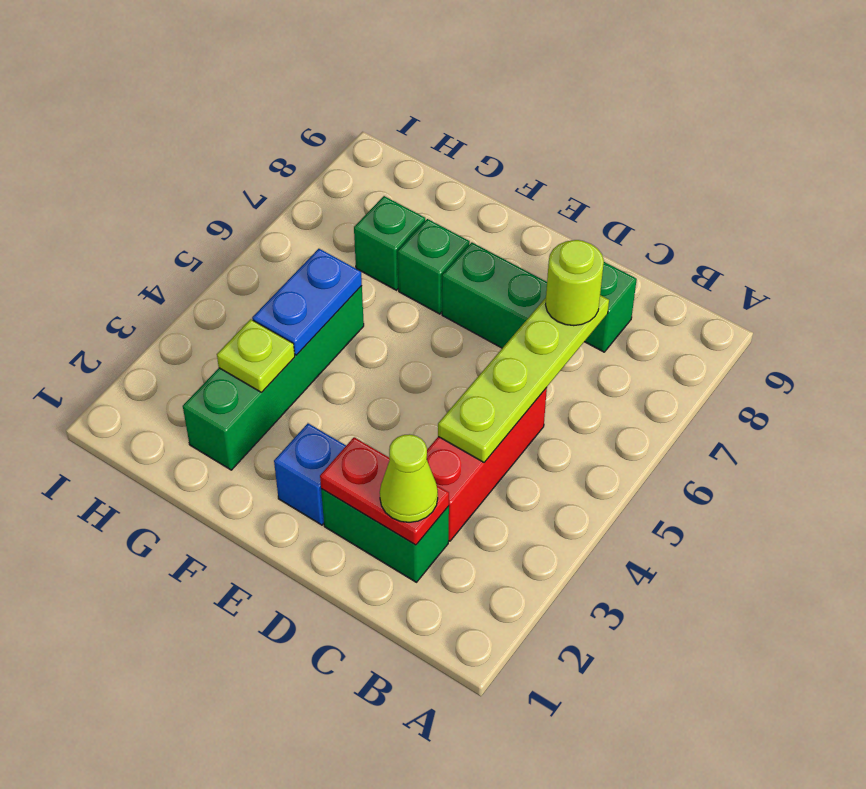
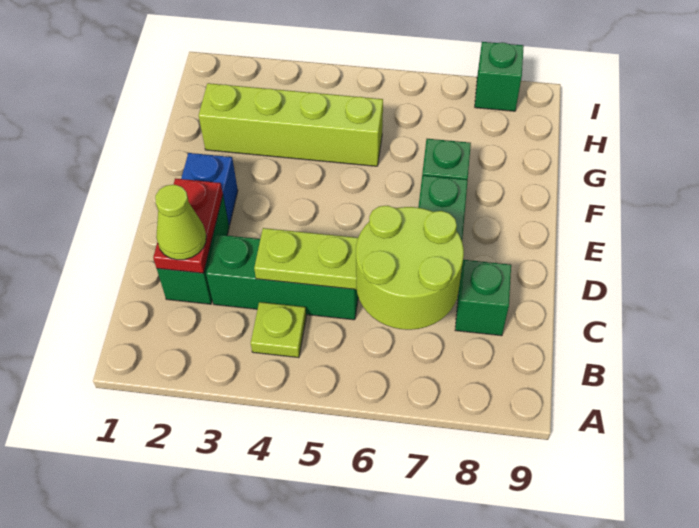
red brick C3:C5 level 1 -> green brick C3:C5 level 1
lime round brick C7 level 3 -> lime round brick B6:C7 level 3
green brick G2:G5 level 1 -> lime brick G2:G5 level 1
lime plate G3 level 2 -> lime plate B4 level 1
blue plate G4:G5 level 2 -> none
green brick G7 level 1 -> green brick I8 level 1

